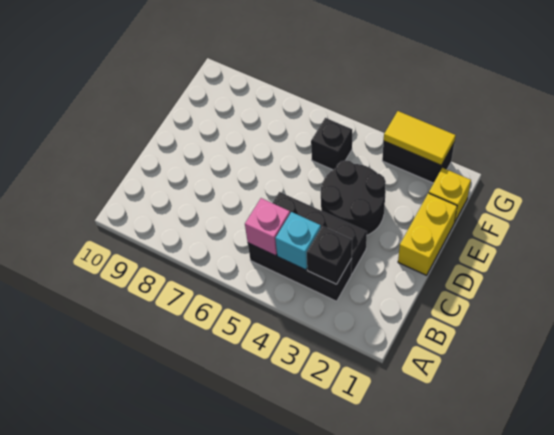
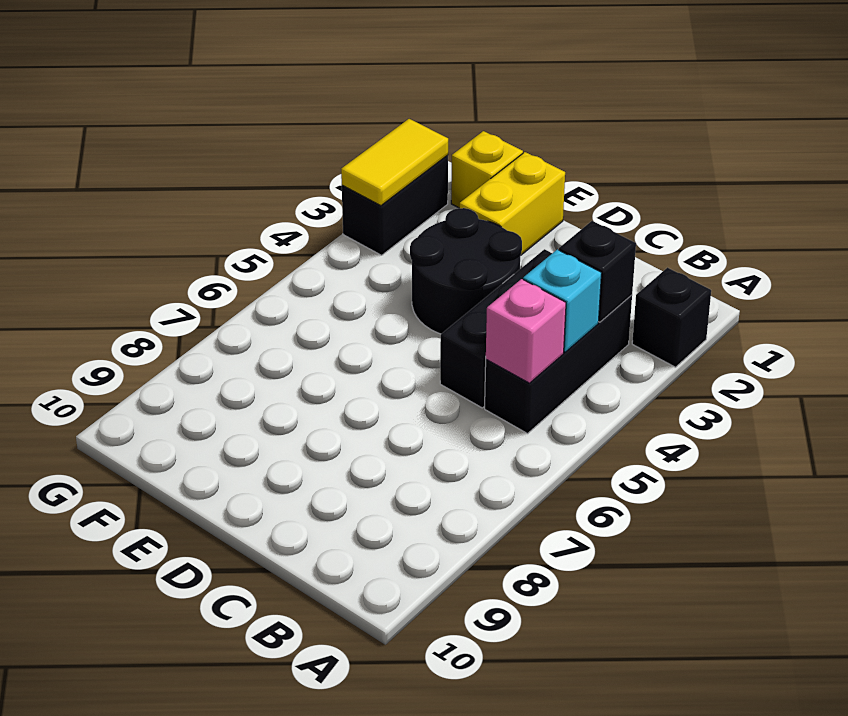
yellow brick D1:E1 level 1 -> yellow brick E1:E2 level 1
black brick F5 level 1 -> black brick A2 level 1

